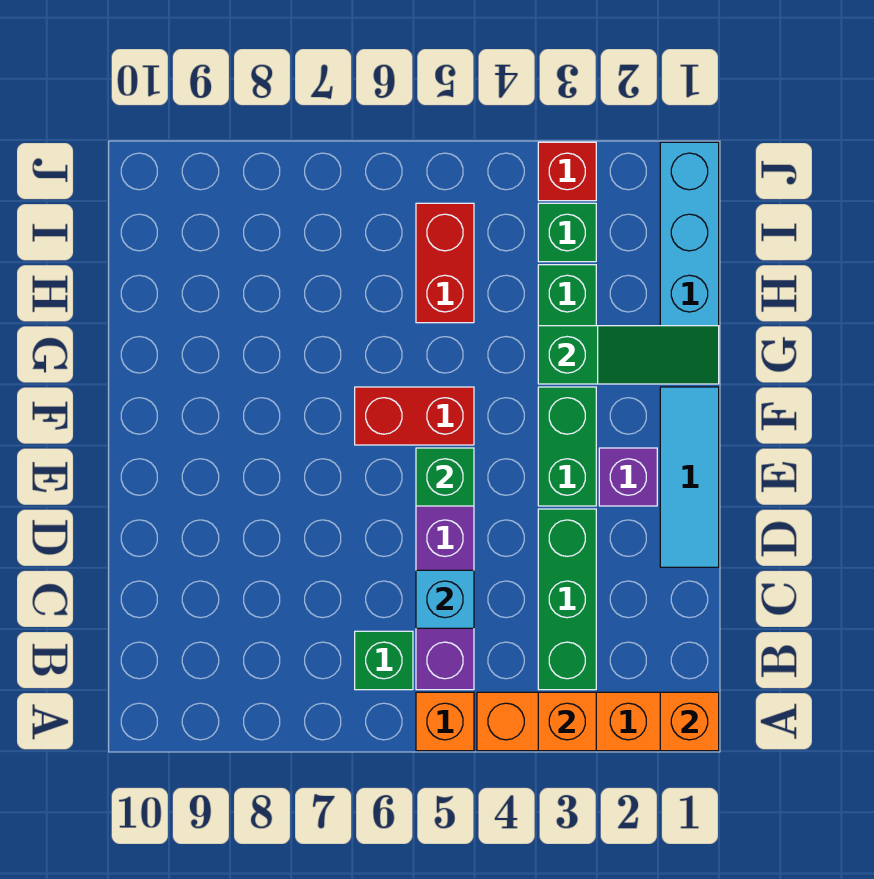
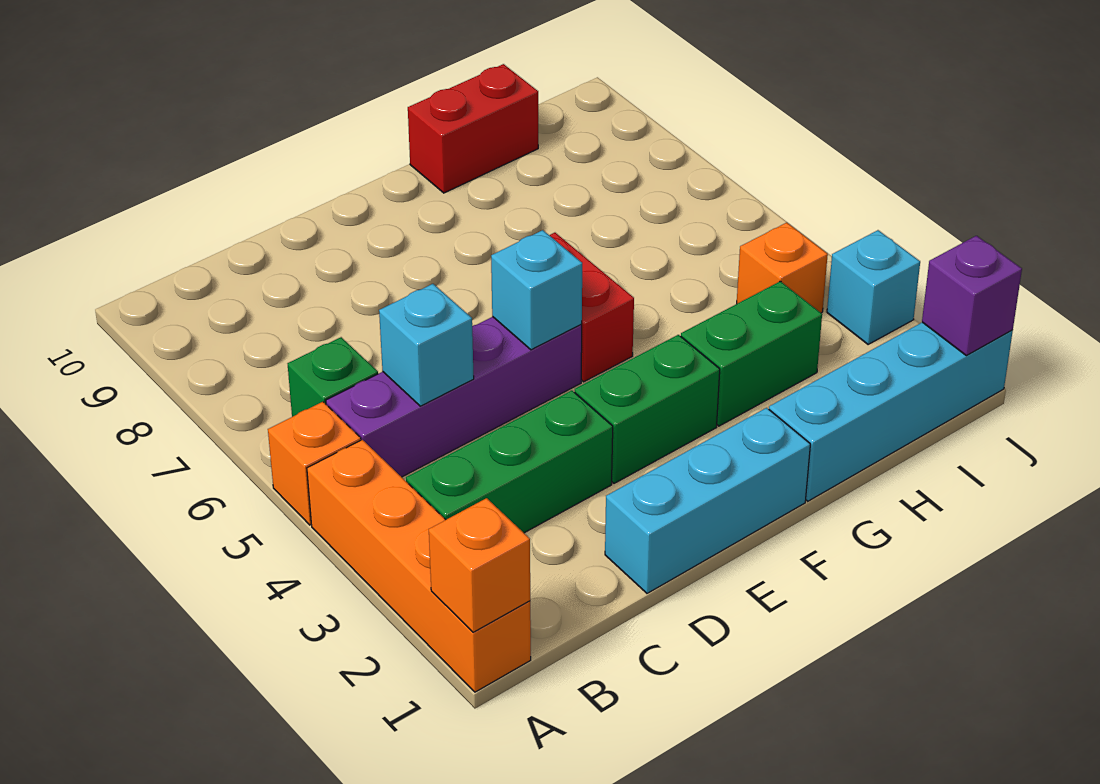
orange brick A3 level 2 -> orange brick I4 level 1
cyan tile D1:F1 level 1 -> cyan brick D1:F1 level 1
purple brick E2 level 1 -> purple brick J1 level 2
green brick E5 level 2 -> cyan brick E5 level 2
green slope G1:G3 level 2 top 3 -> none
red brick H5:I5 level 1 -> red brick G10:H10 level 1
green brick I3 level 1 -> none
red brick J3 level 1 -> cyan brick J3 level 1

